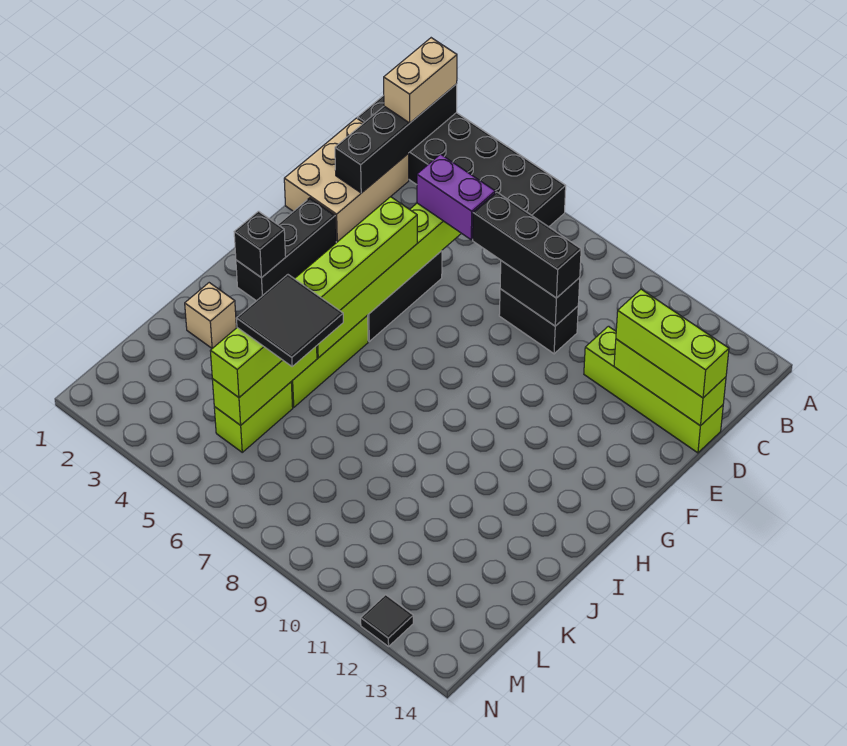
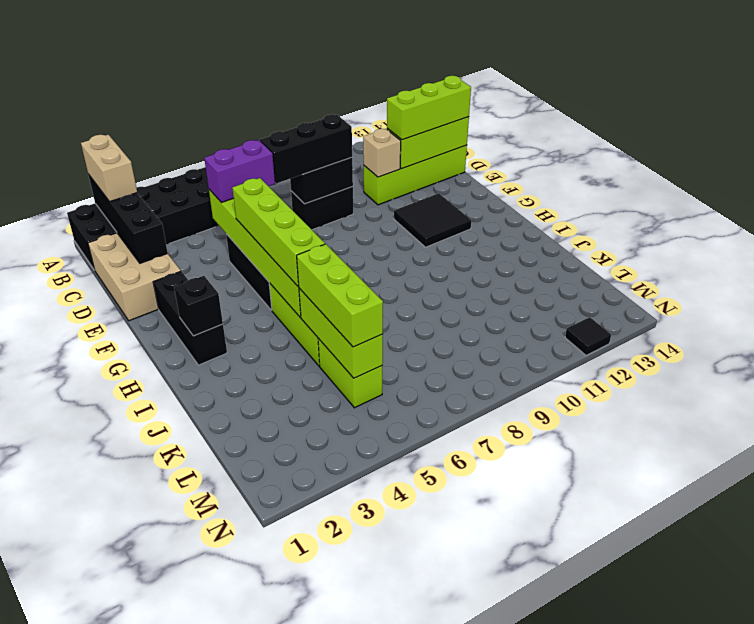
tan brick J2 level 1 -> tan brick D11 level 2
black tile J5:K6 level 4 -> black tile F11:G12 level 1

